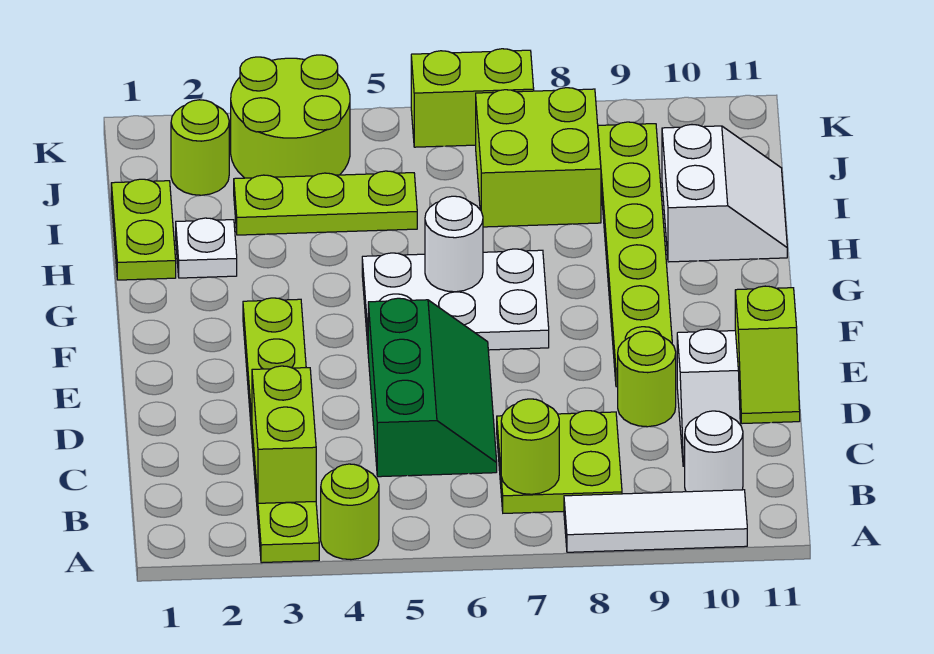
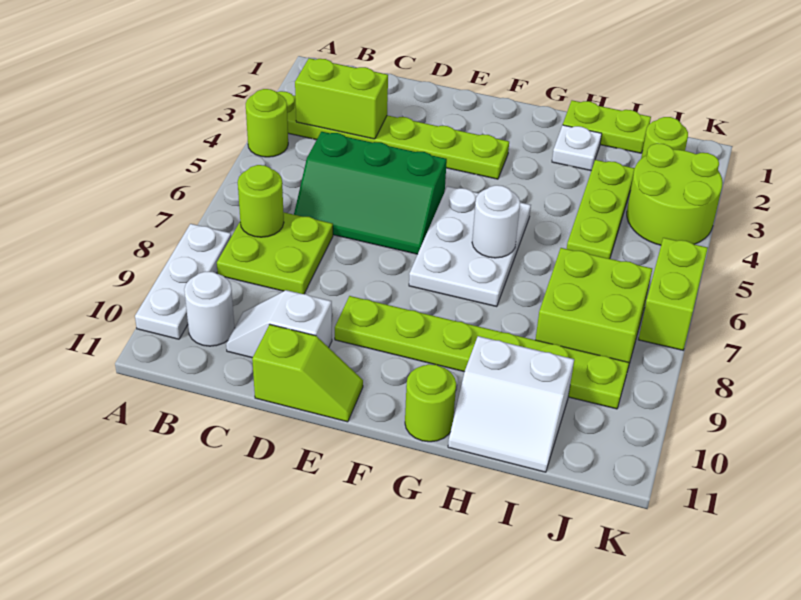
white tile A8:A10 level 1 -> white plate A8:A10 level 1
lime round brick D9 level 1 -> lime round brick G11 level 1
lime slope D11:E11 level 1 top E -> lime slope D11:E11 level 1 top D

